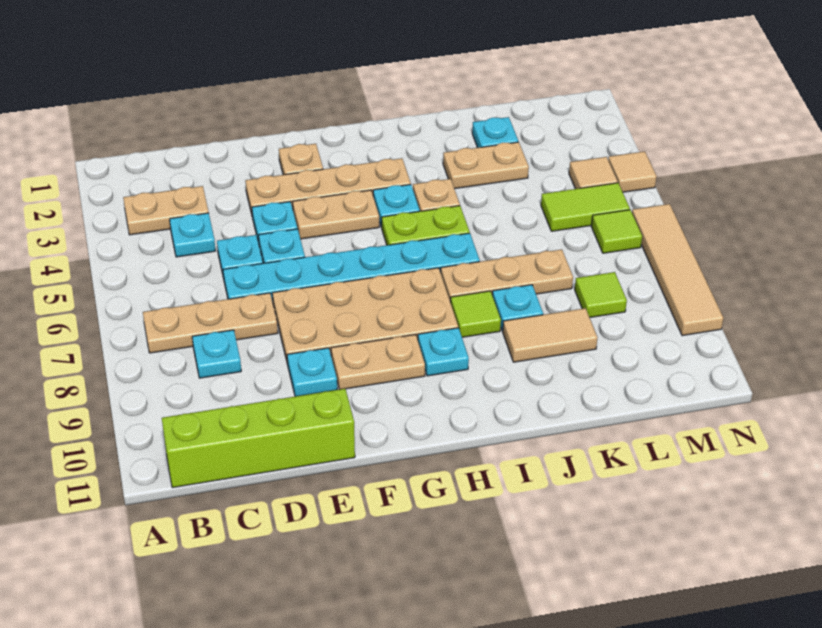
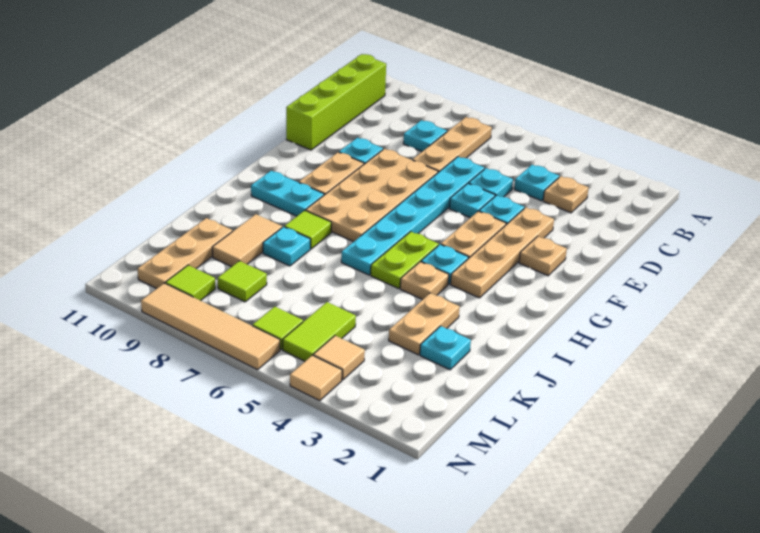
tan plate B3:C3 level 1 -> tan plate C3 level 1
cyan plate H9 level 1 -> cyan plate H9:H10 level 1
tan plate I7:K7 level 1 -> tan plate K10:M10 level 1
none -> lime tile M9 level 1

